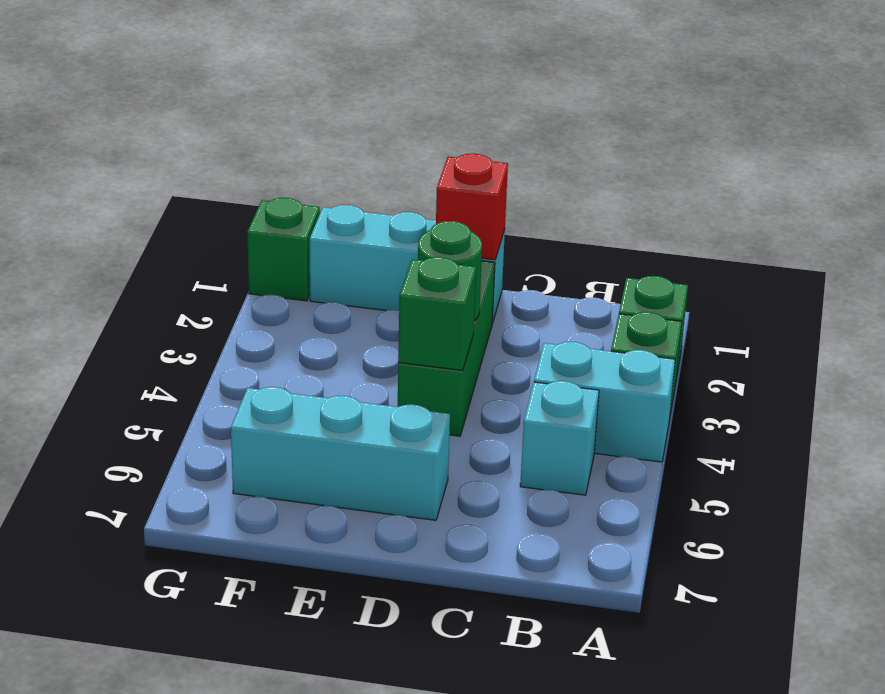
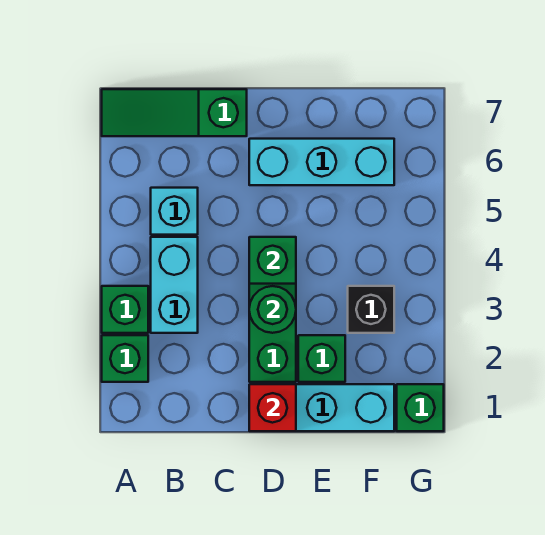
cyan brick A4:B4 level 1 -> cyan brick B3:B4 level 1
none -> green slope A7:C7 level 1 top C
none -> green brick E2 level 1
none -> black brick F3 level 1

